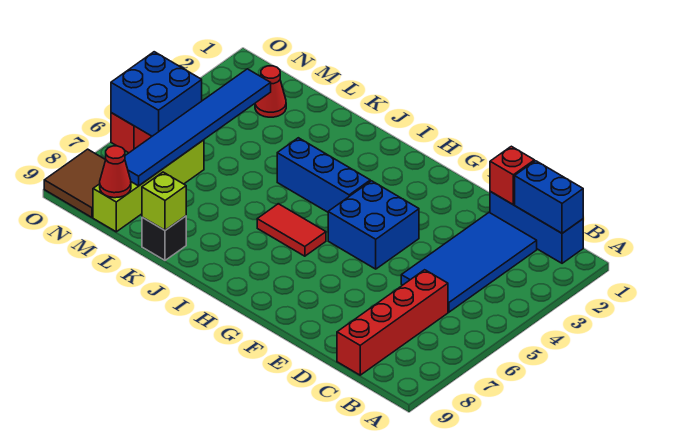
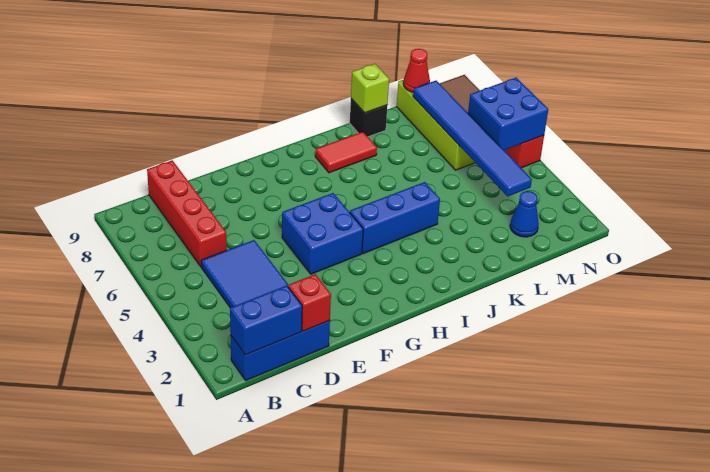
red tile H6:I6 level 1 -> red tile I8:J8 level 1
red cone M2 level 1 -> blue cone M2 level 1

